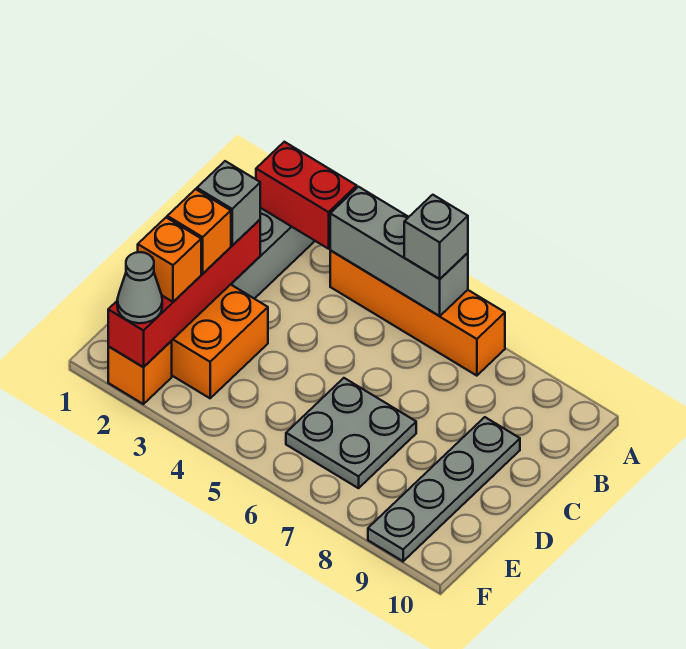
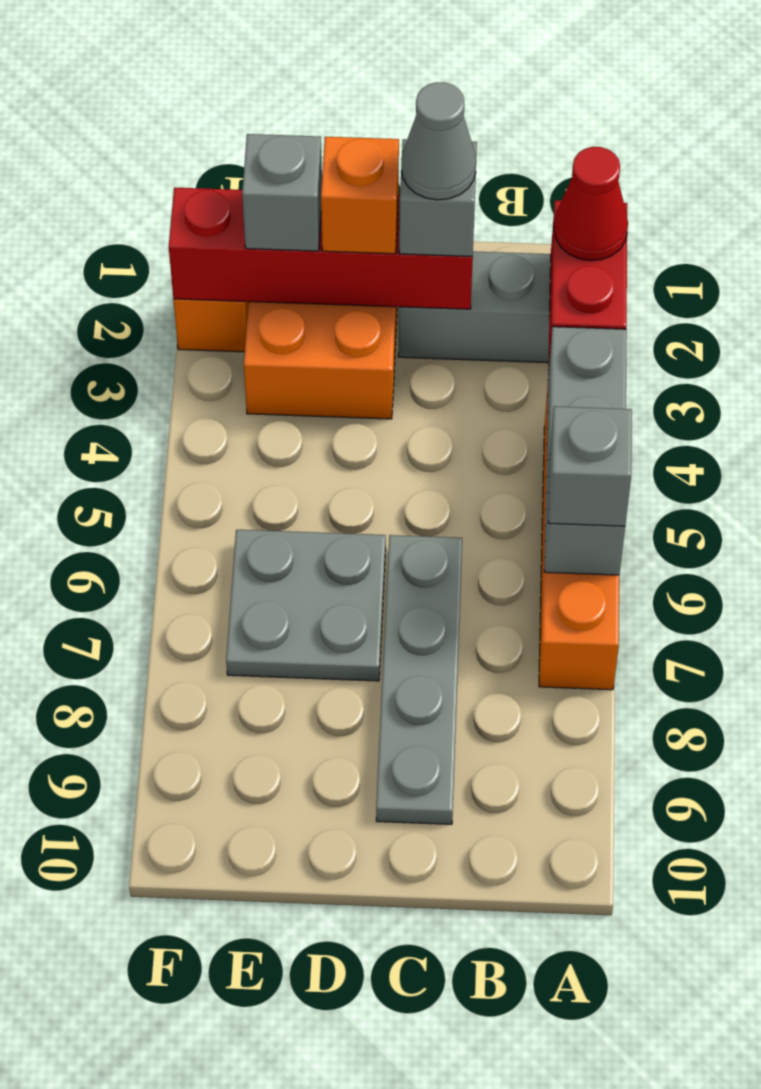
none -> red cone A2 level 3
grey plate C9:F9 level 1 -> grey plate C6:C9 level 1
orange brick E2 level 3 -> grey brick E2 level 3
grey cone F2 level 3 -> grey cone C2 level 4

